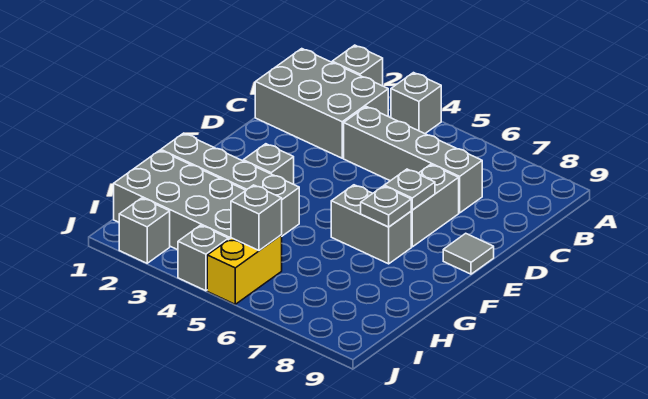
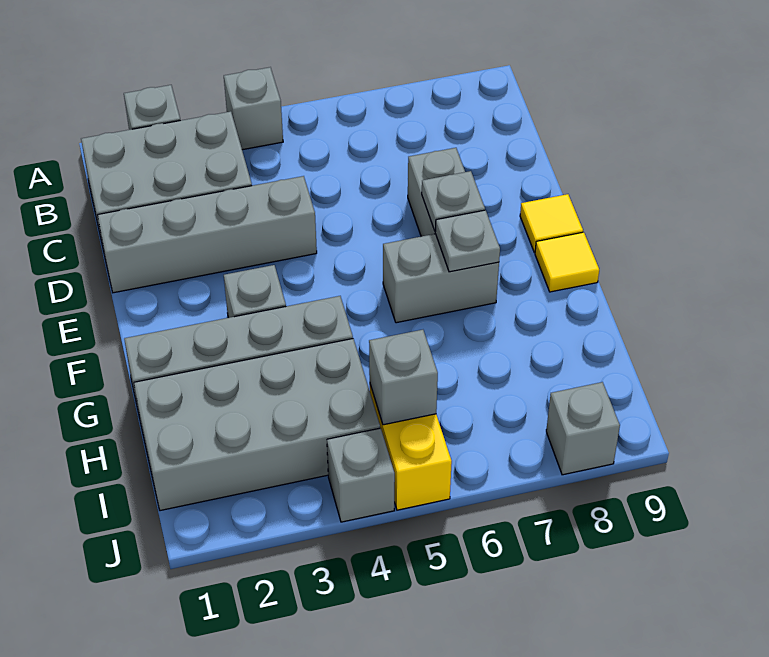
grey brick C4:C7 level 1 -> grey brick D1:D4 level 1
grey tile E9 level 1 -> yellow tile E9 level 1
none -> yellow tile F9 level 1
grey brick J2 level 1 -> grey brick J8 level 1

